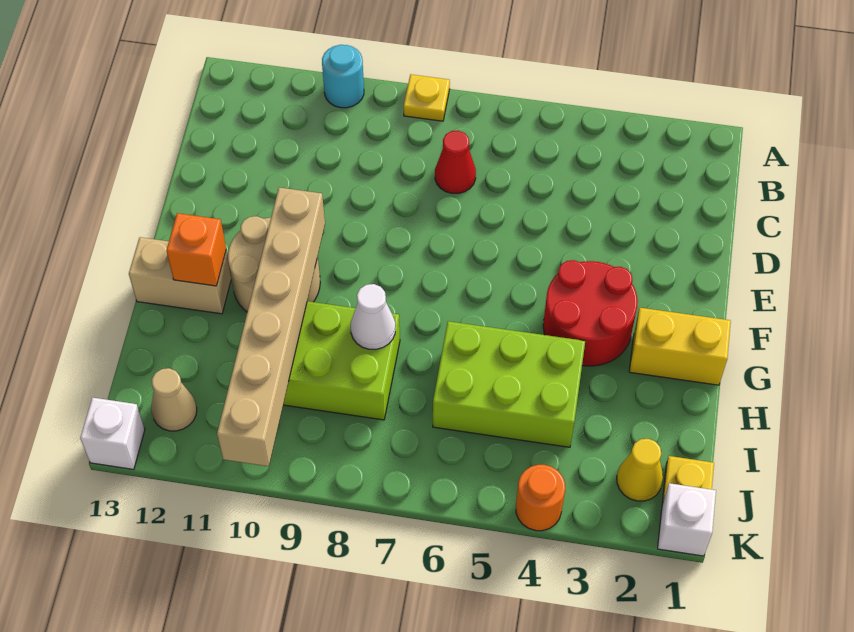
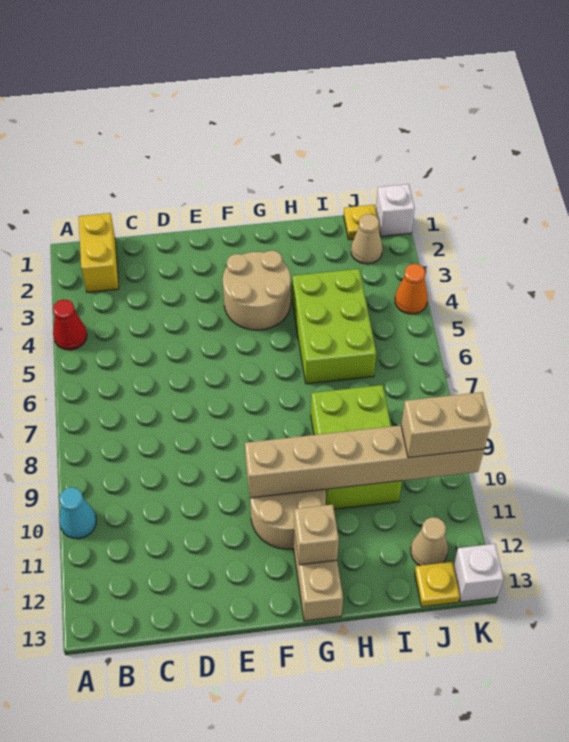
yellow plate A8 level 1 -> yellow plate J13 level 1
cyan round brick A10 level 1 -> cyan cone A10 level 1
red cone C7 level 1 -> red cone A4 level 1
red round brick F3:G4 level 1 -> tan round brick F3:G4 level 1
yellow brick G1:G2 level 1 -> yellow brick B1:B2 level 1
orange brick G12 level 2 -> tan brick G12 level 2
white cone H8 level 2 -> none
yellow cone J2 level 1 -> tan cone J2 level 1
none -> tan brick J10:K10 level 3
orange round brick K4 level 1 -> orange cone K4 level 1

